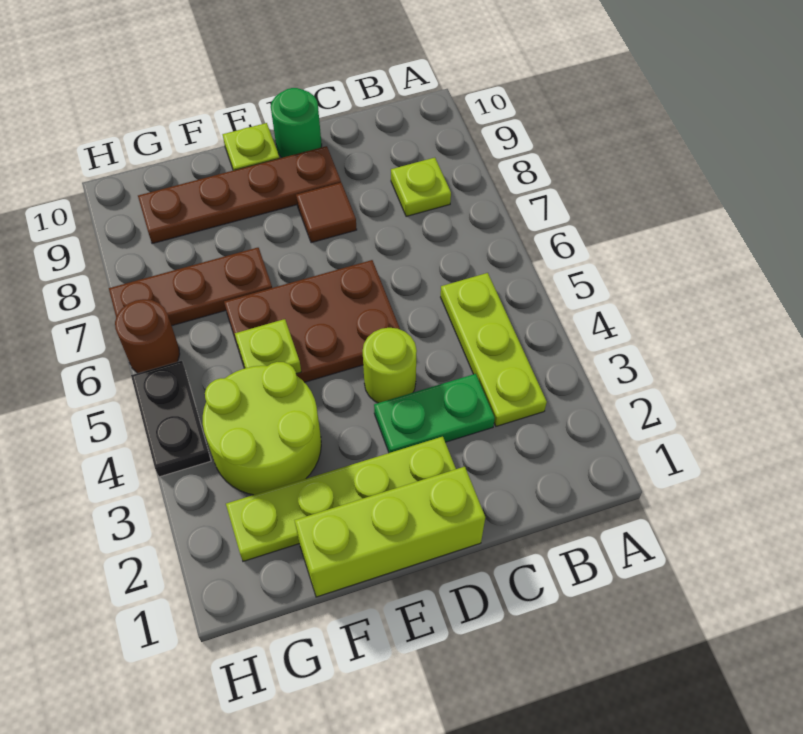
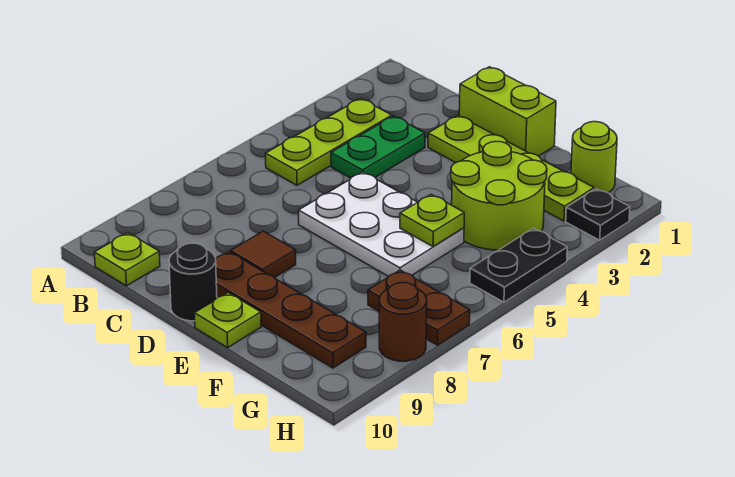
lime plate B8 level 1 -> lime plate B10 level 1
green plate C3:D3 level 1 -> green plate C3:C4 level 1
lime brick D1:F1 level 1 -> lime brick D1:E1 level 1
lime round brick D4 level 1 -> lime round brick G1 level 1
brown plate D5:F6 level 1 -> white plate D5:F6 level 1
green round brick D10 level 1 -> black round brick D10 level 1
brown plate F7:H7 level 1 -> brown plate G7:H7 level 1
none -> black plate H2 level 1
brown round brick H6 level 1 -> brown round brick H8 level 1

